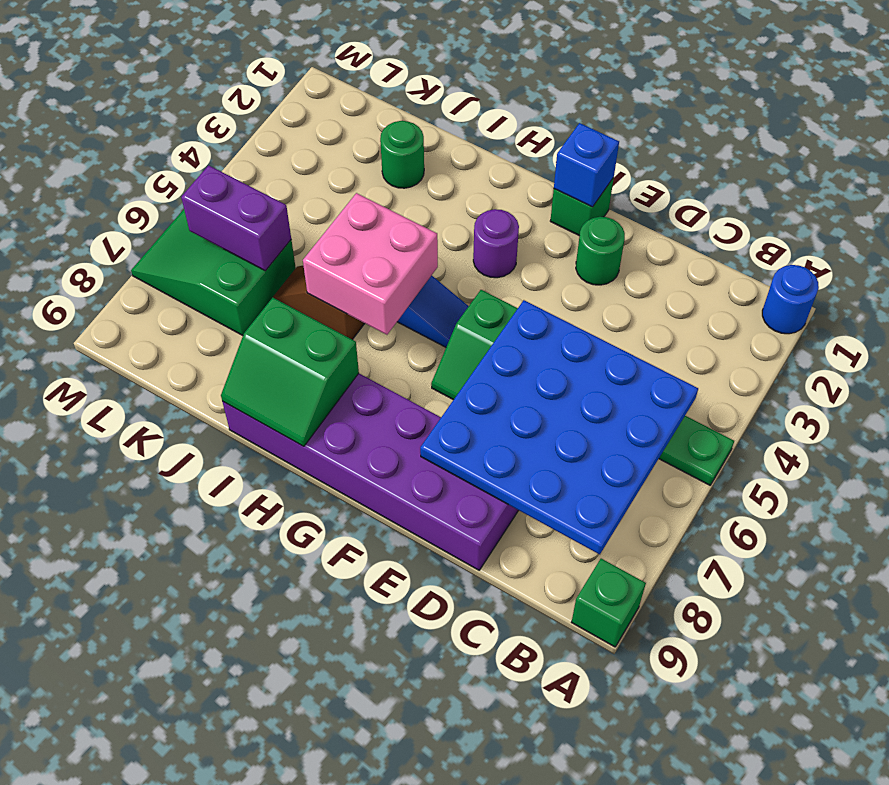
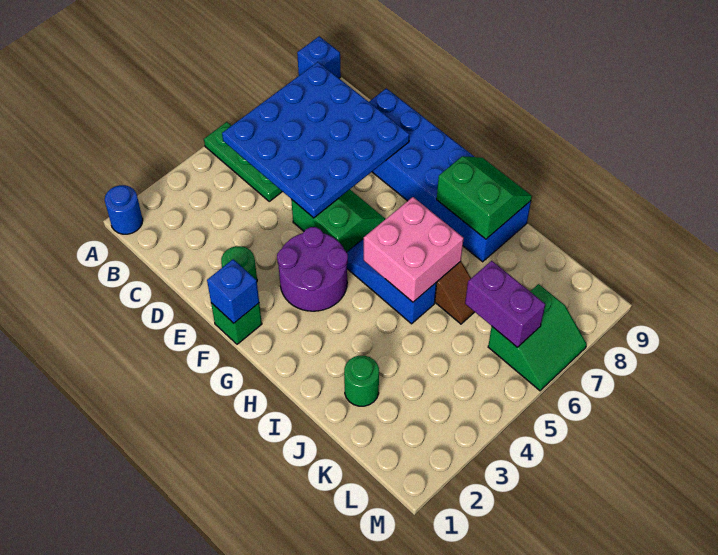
green brick A9 level 1 -> blue brick A9 level 1
purple brick D8:I9 level 1 -> blue brick D8:I9 level 1
purple round brick G3 level 1 -> purple round brick F3:G4 level 1
green slope K6:M7 level 1 top K -> green slope L6:M7 level 1 top L

